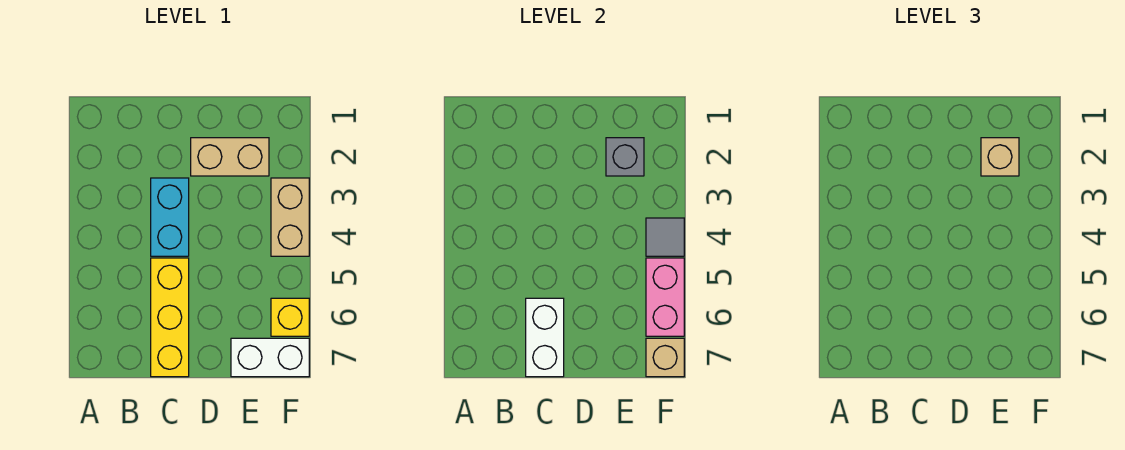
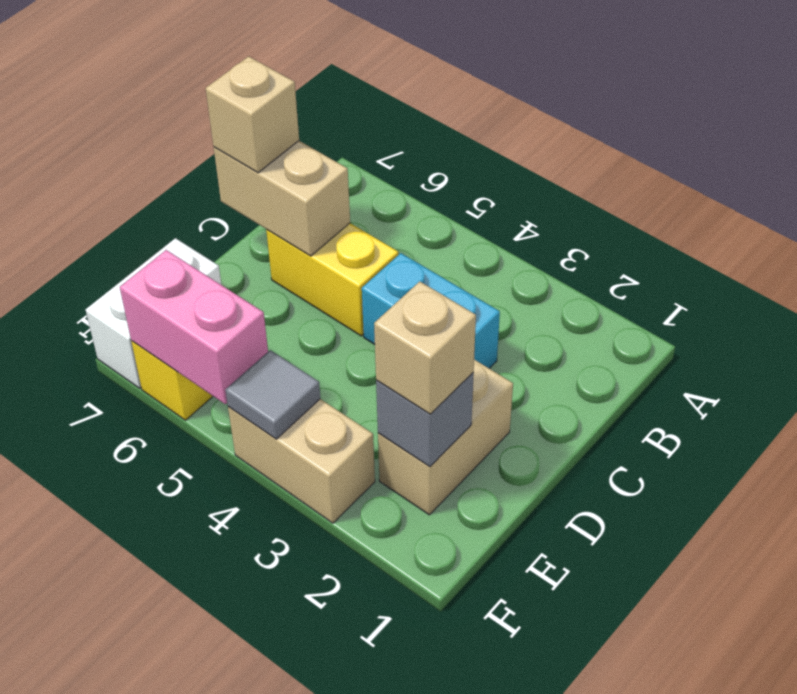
yellow brick C5:C7 level 1 -> yellow brick C5:C6 level 1
white brick C6:C7 level 2 -> tan brick C6:C7 level 2
tan brick F7 level 2 -> tan brick C7 level 3

